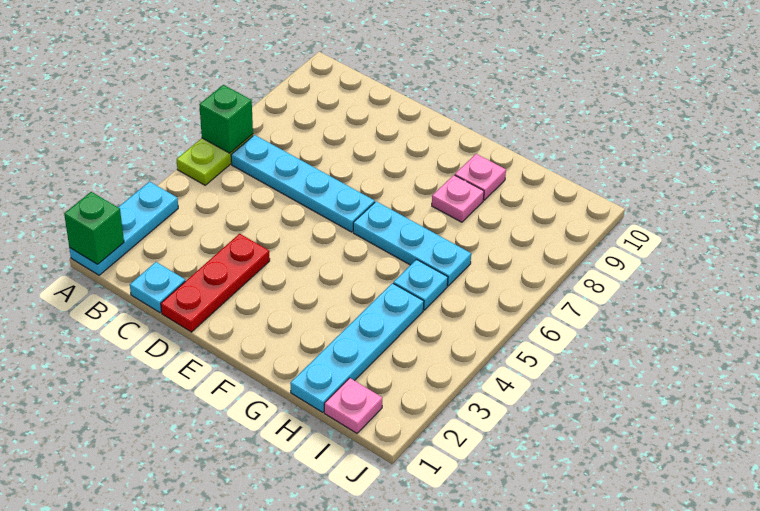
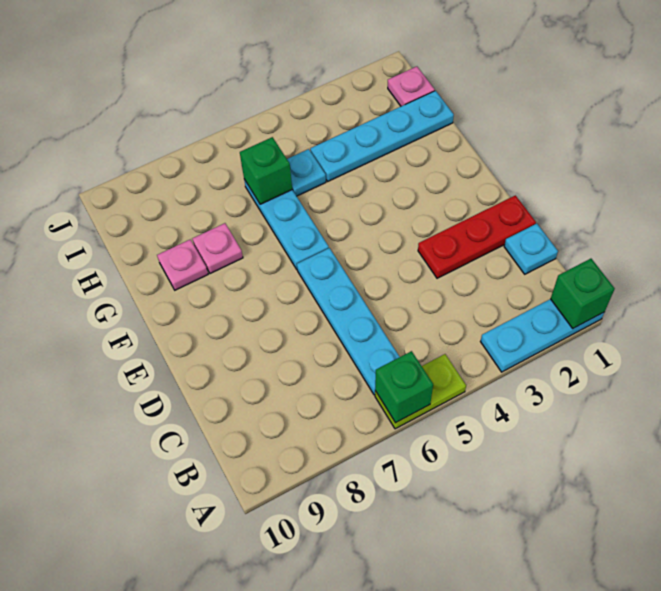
none -> green brick H6 level 2

